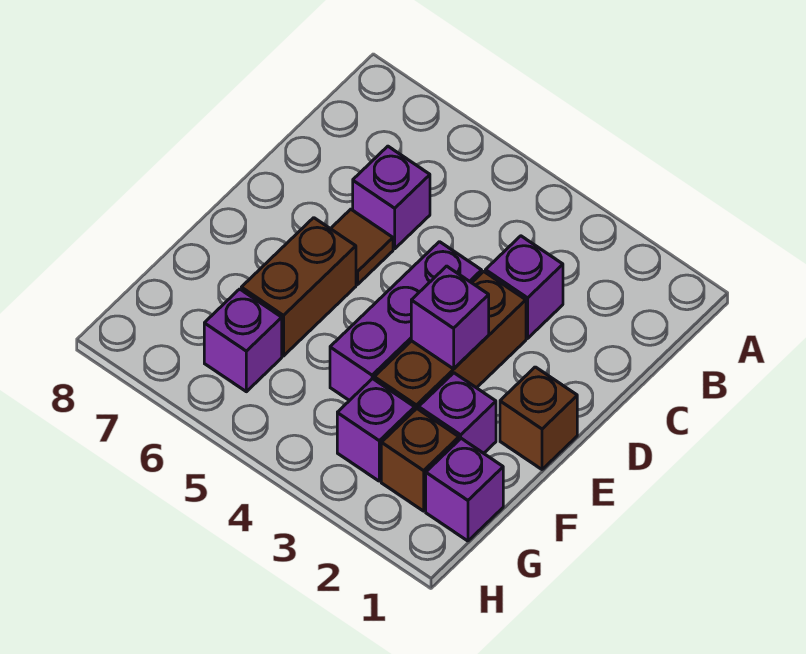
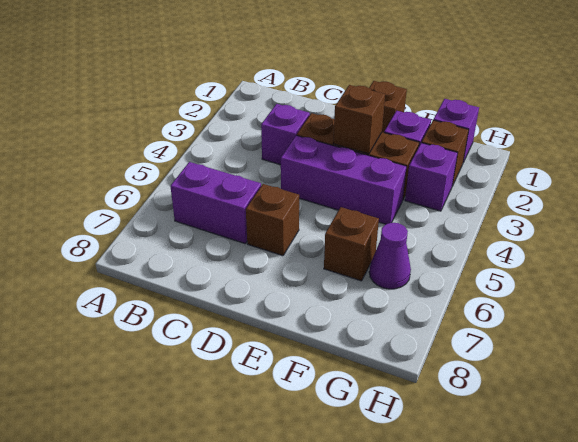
purple brick C6 level 1 -> purple brick B6:C6 level 1
brown tile D6 level 1 -> brown brick D6 level 1
purple brick E3 level 2 -> brown brick E3 level 2
brown brick E6:F6 level 1 -> brown brick F6 level 1
purple brick G6 level 1 -> purple cone G6 level 1

